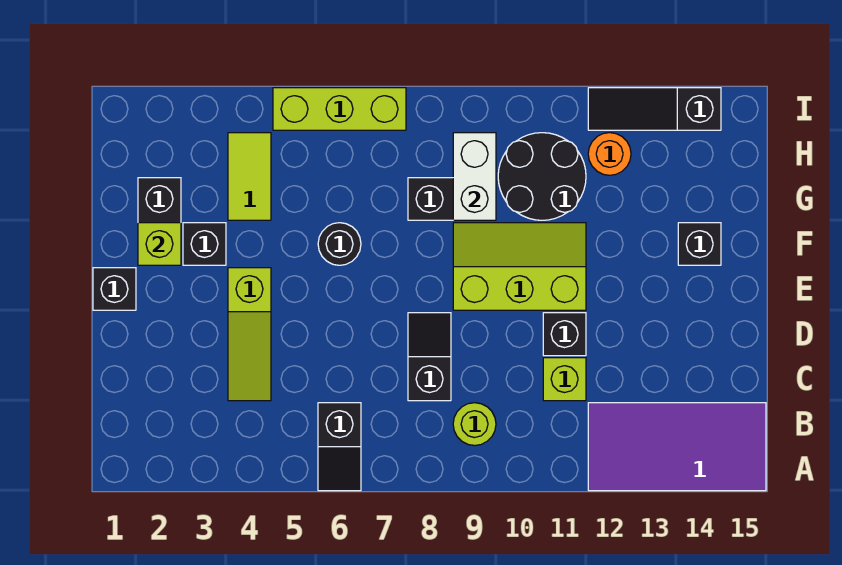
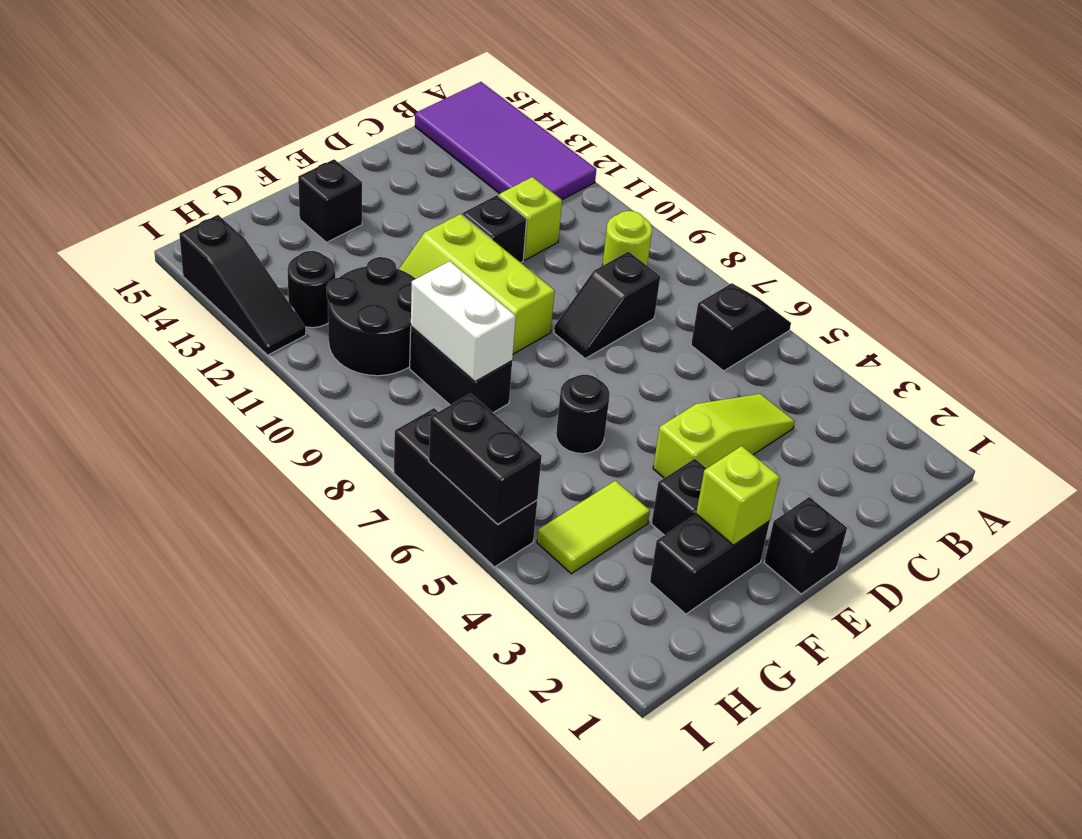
white brick G9:H9 level 2 -> white brick G8:G9 level 2
orange round brick H12 level 1 -> black round brick H12 level 1
lime brick I5:I7 level 1 -> black brick I5:I7 level 1
none -> black brick I5:I6 level 2

